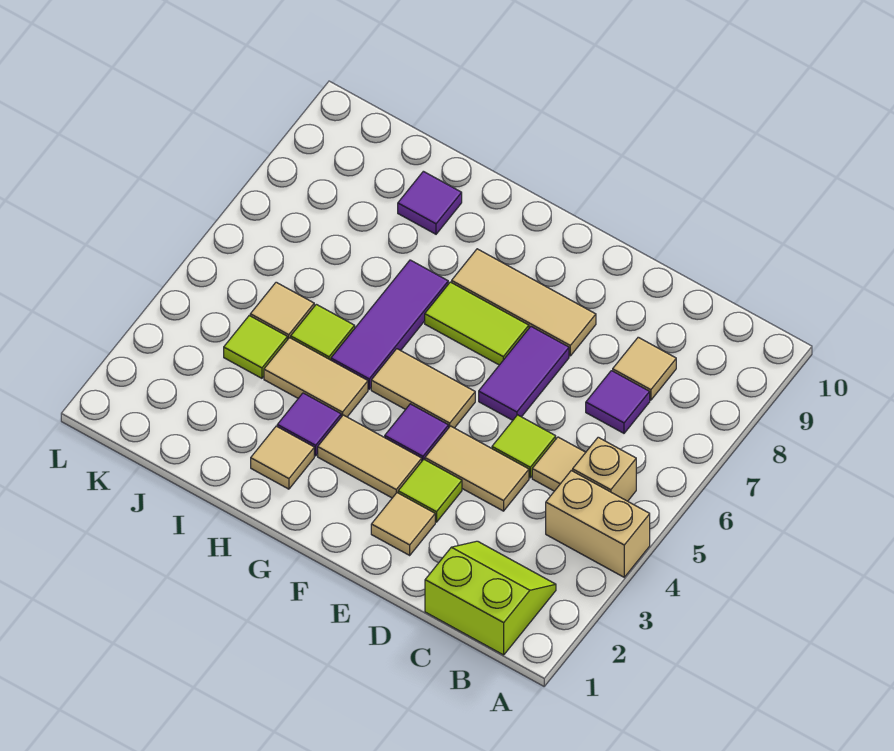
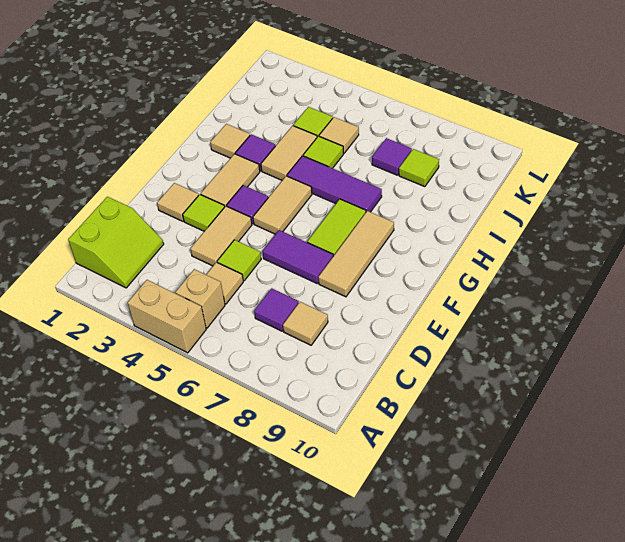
tan brick A4:B4 level 1 -> tan brick A4:A5 level 1
purple tile I9 level 1 -> purple tile J7 level 1
none -> lime tile J8 level 1

